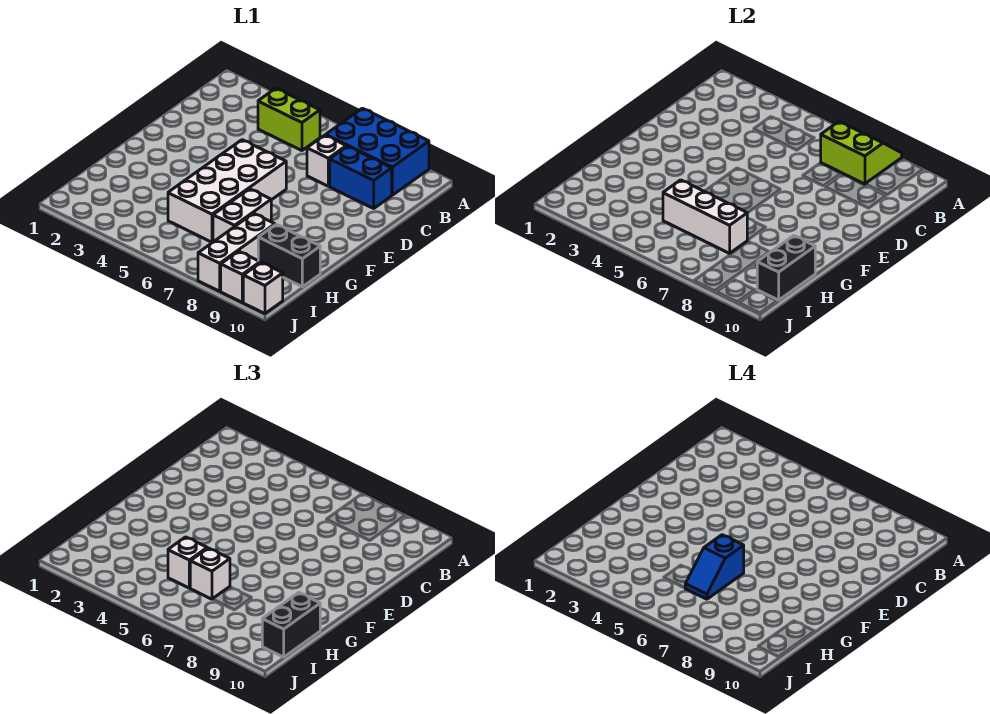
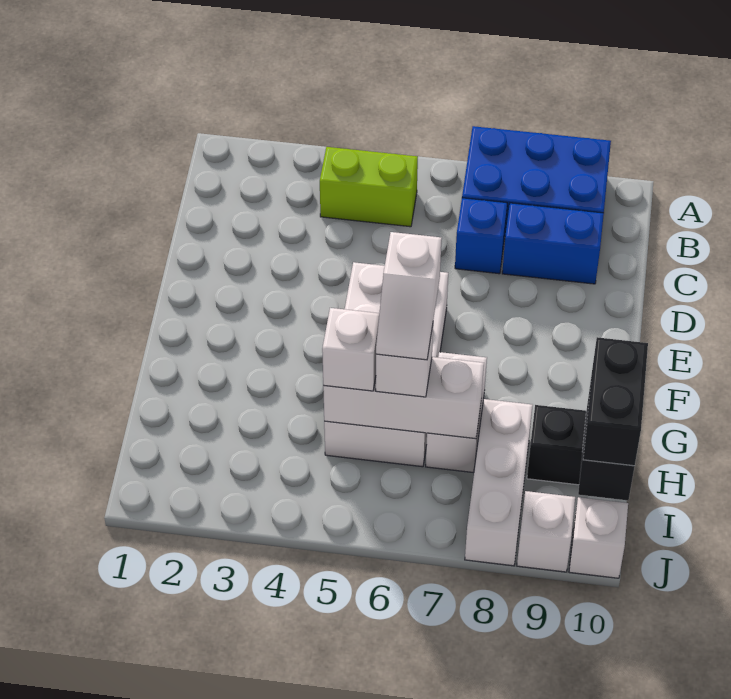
lime slope A7:B8 level 2 top B -> none
white brick C7 level 1 -> blue brick C7 level 1
blue slope G6:H6 level 4 top G -> white slope G6:H6 level 4 top G

